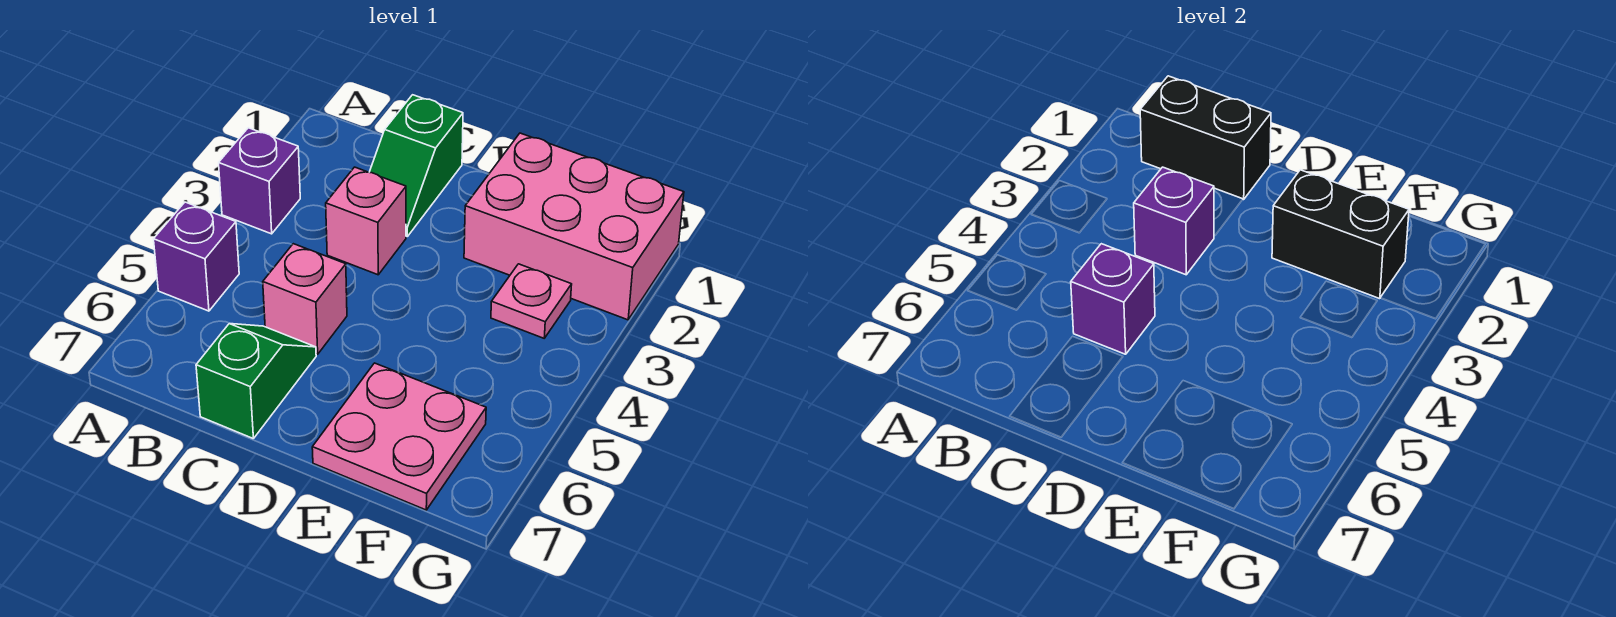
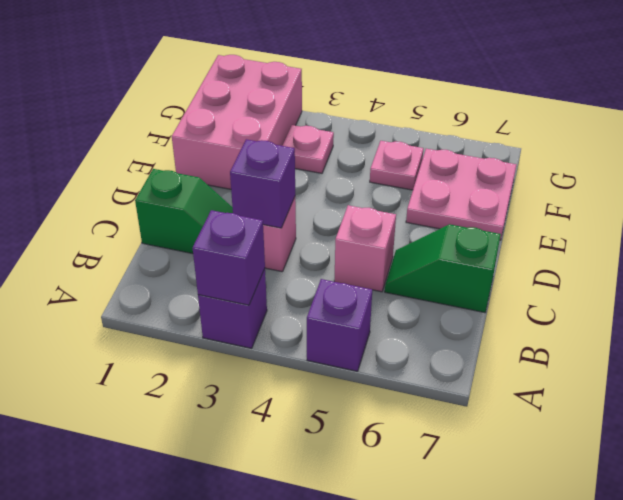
black brick B1:C1 level 2 -> none
purple brick C5 level 2 -> purple brick A3 level 2
black brick E2:F2 level 2 -> none
none -> pink plate F5 level 1

